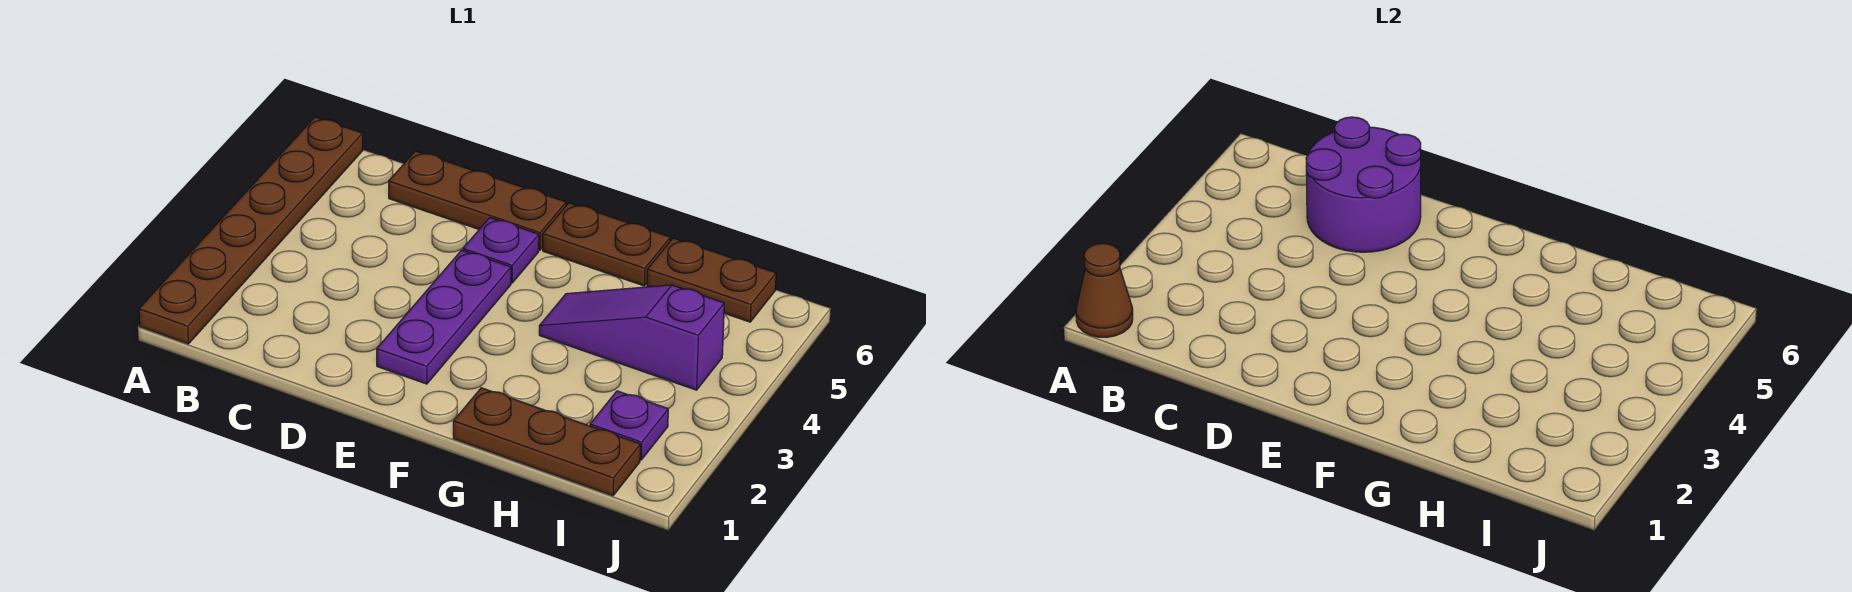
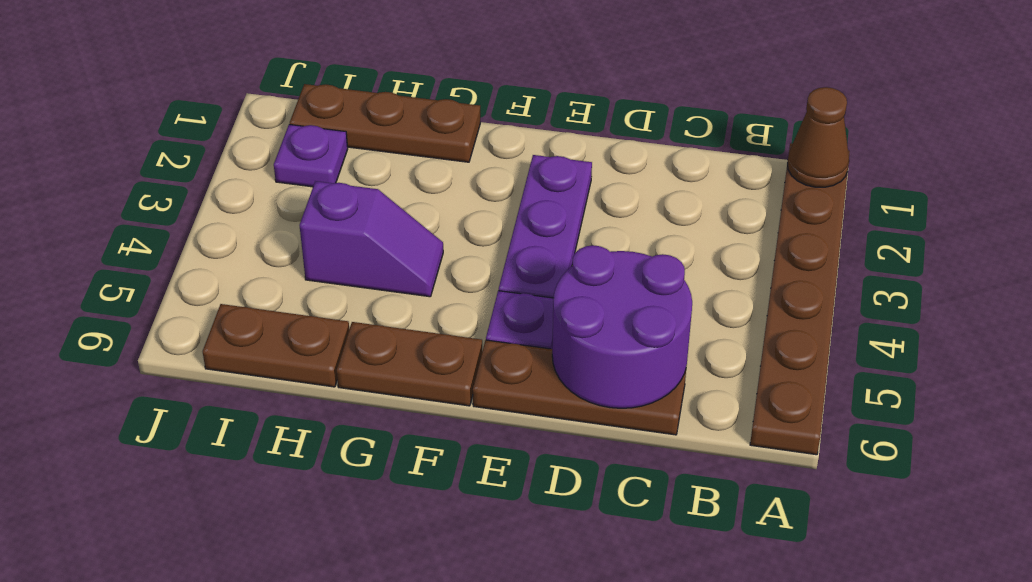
purple slope G4:I4 level 1 top I -> purple slope G4:H4 level 1 top H

